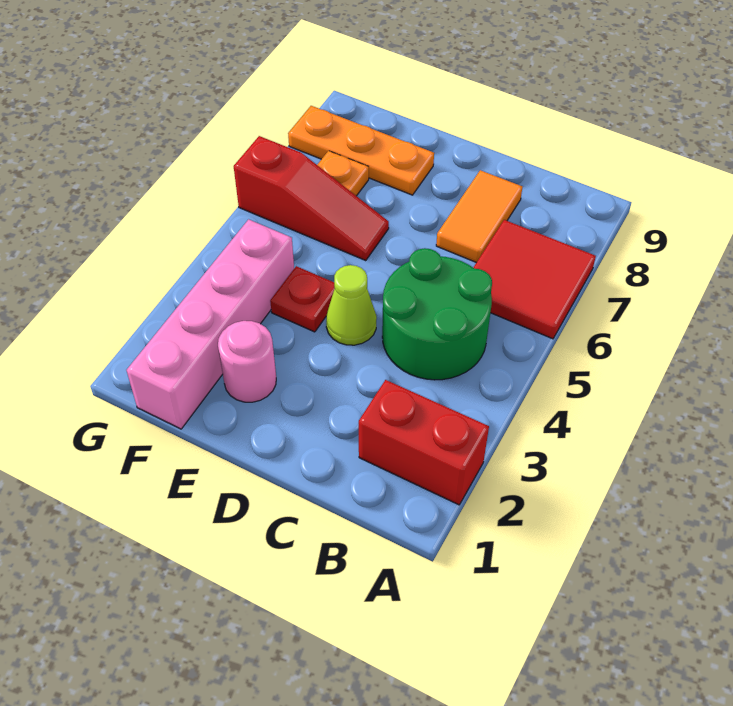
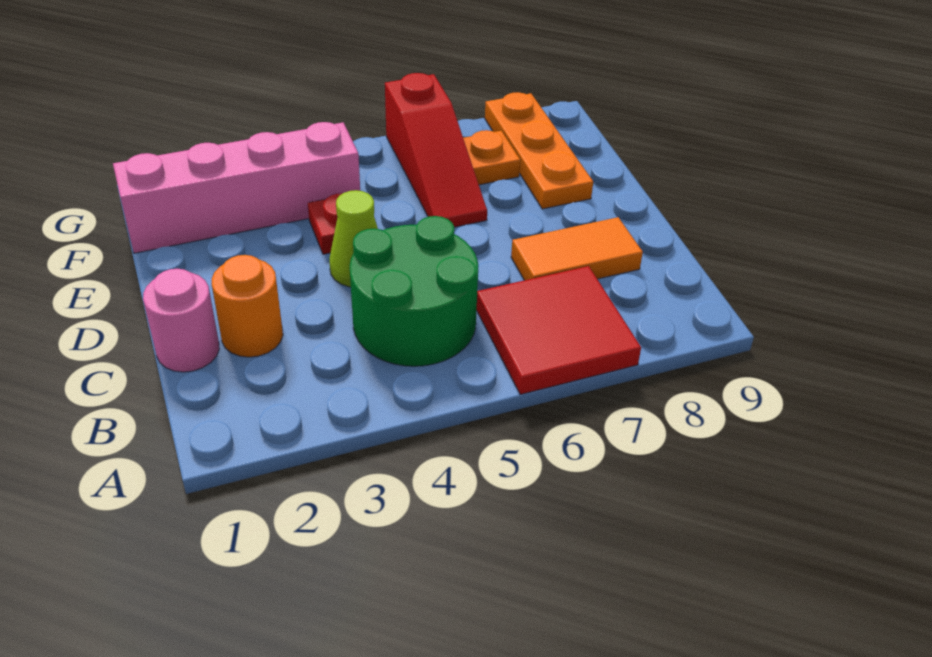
red brick A2:B2 level 1 -> none
none -> orange round brick C2 level 1
pink round brick E2 level 1 -> pink round brick C1 level 1

